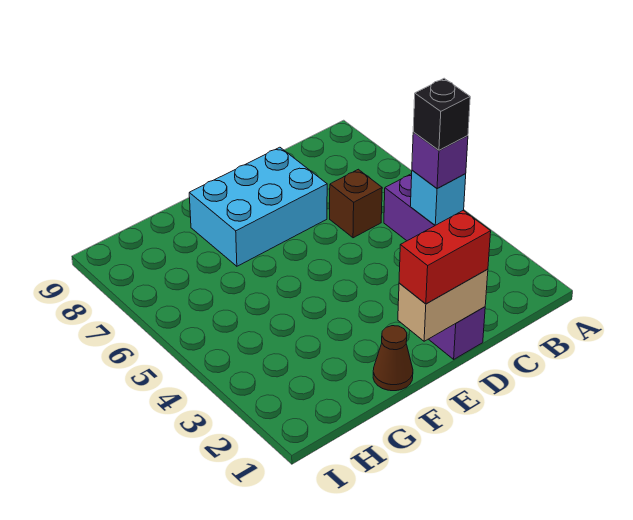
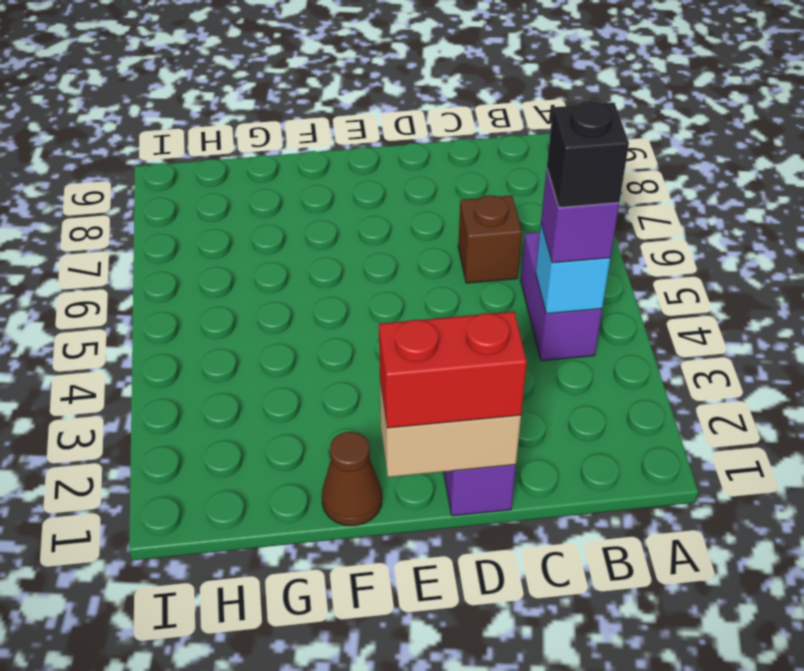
cyan brick D7:F8 level 1 -> none

